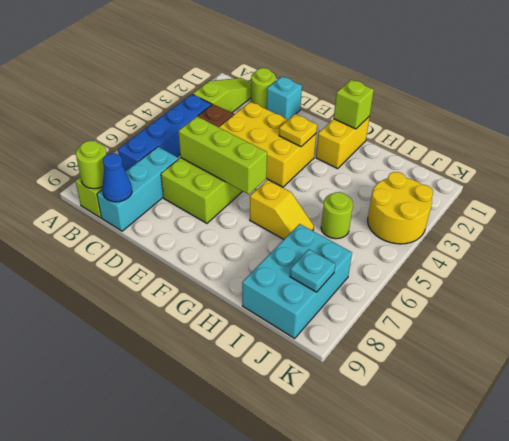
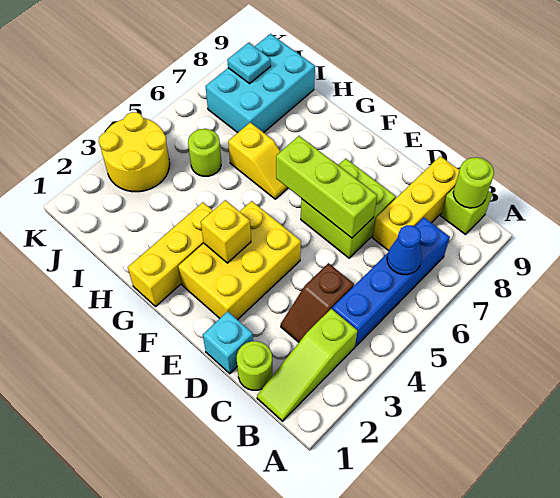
cyan brick C7:C9 level 1 -> yellow brick C7:C9 level 1
blue cone C9 level 2 -> blue cone B6 level 2
yellow brick D3:F4 level 1 -> yellow brick E2:F4 level 1
yellow plate F3 level 2 -> yellow brick F3 level 2
yellow brick G1:G2 level 1 -> yellow brick G1:G3 level 1
lime brick G1 level 2 -> none
yellow slope G6:H6 level 1 top G -> yellow slope G6:H6 level 1 top H

